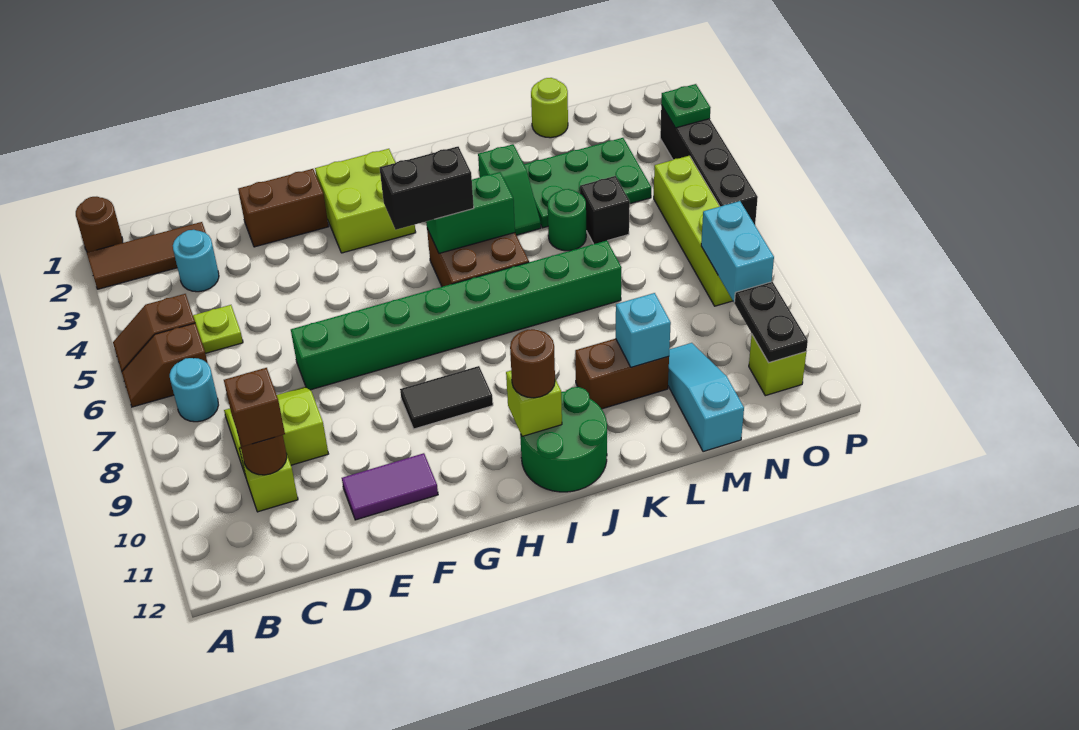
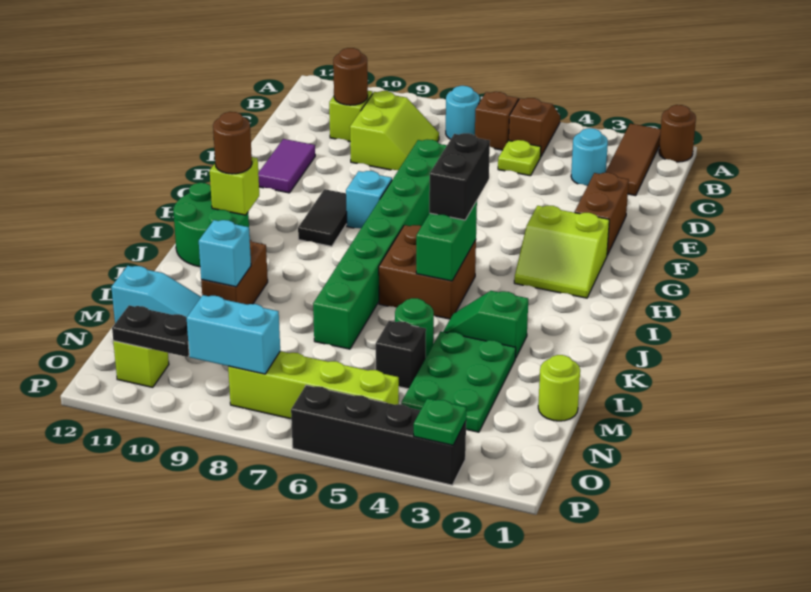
brown brick C10 level 3 -> none
lime brick G2:H3 level 1 -> lime slope G2:H3 level 1 top G
none -> cyan brick G8 level 1

